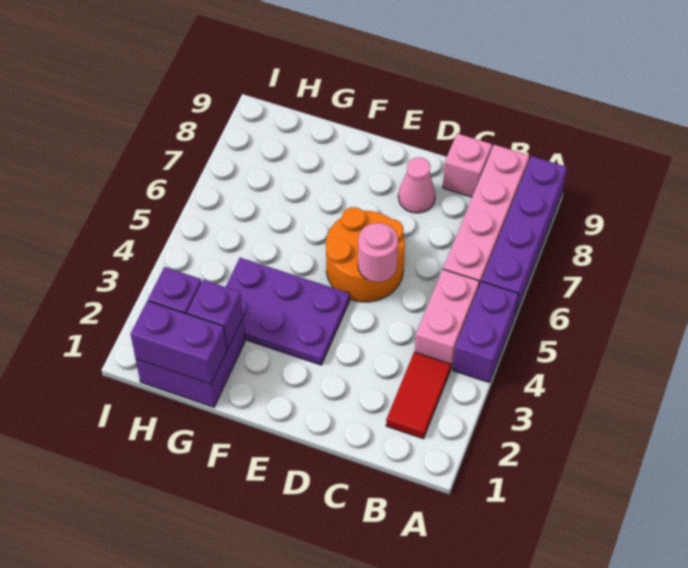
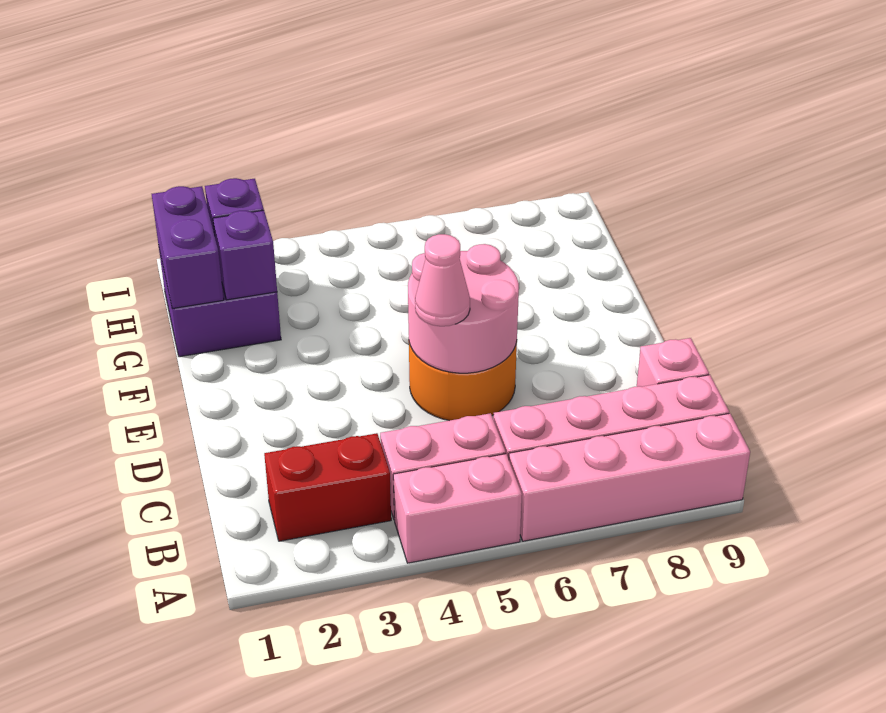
purple brick A4:A5 level 1 -> pink brick A4:A5 level 1
purple brick A6:A9 level 1 -> pink brick A6:A9 level 1
red tile B2:B3 level 1 -> red brick B2:B3 level 1
pink round brick D5 level 2 -> pink round brick D5:E6 level 2
pink cone D8 level 1 -> pink cone D5 level 3
purple plate E3:G4 level 1 -> none

